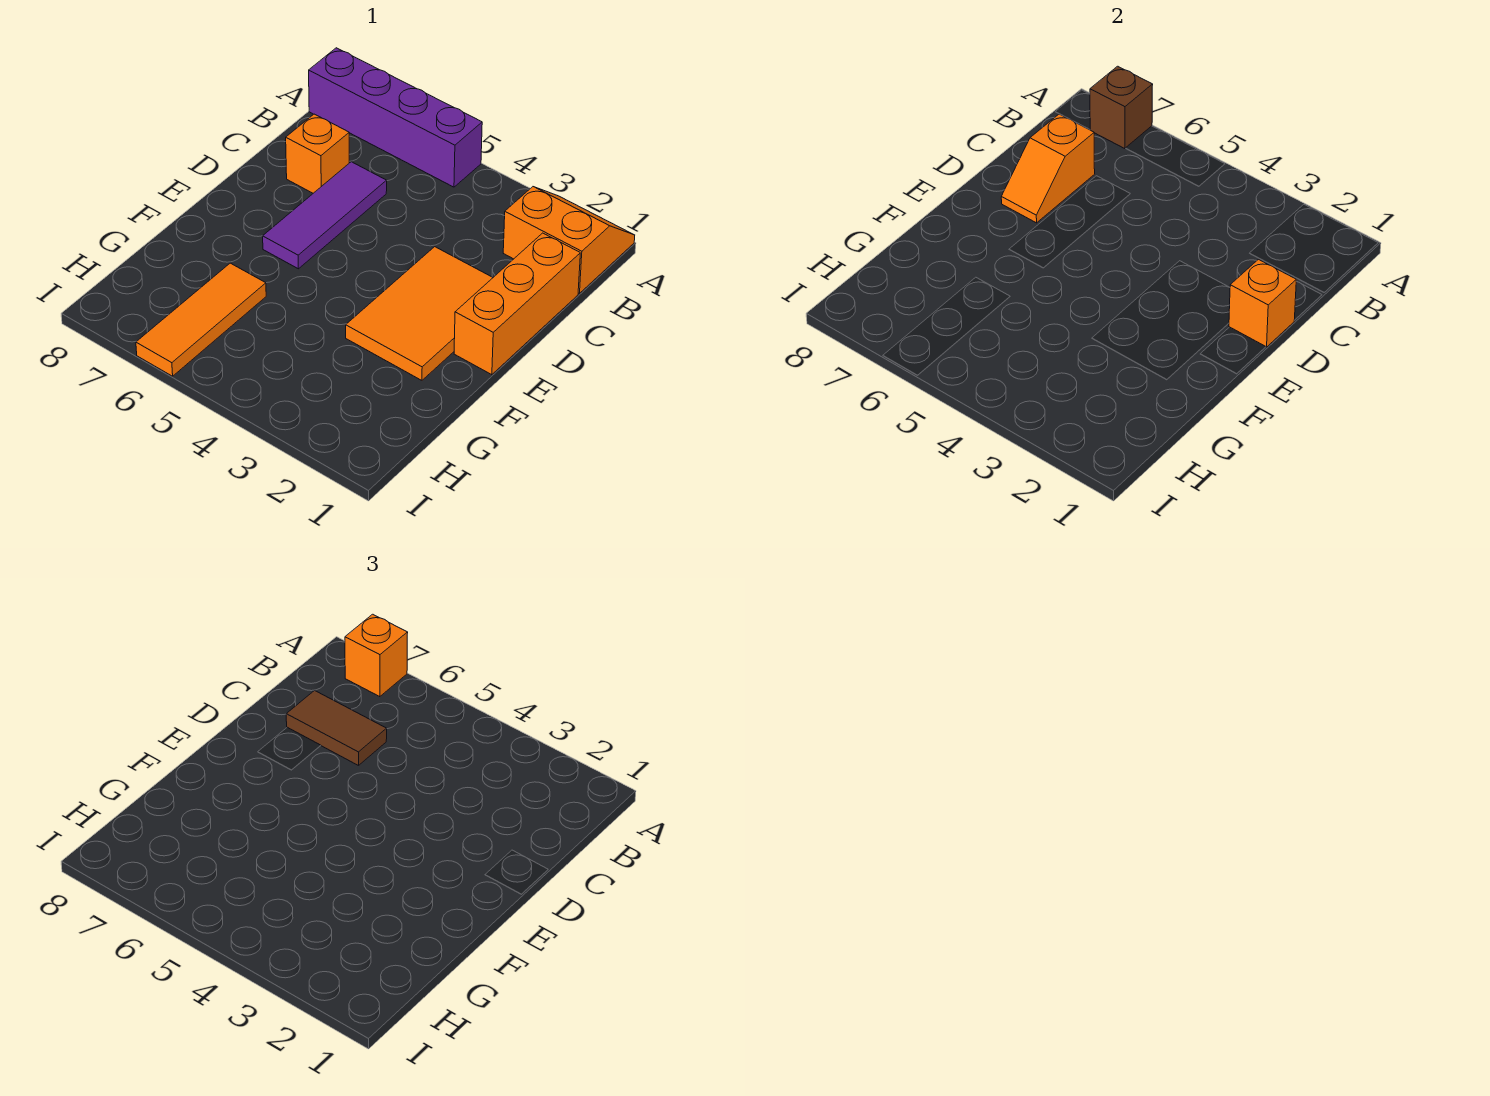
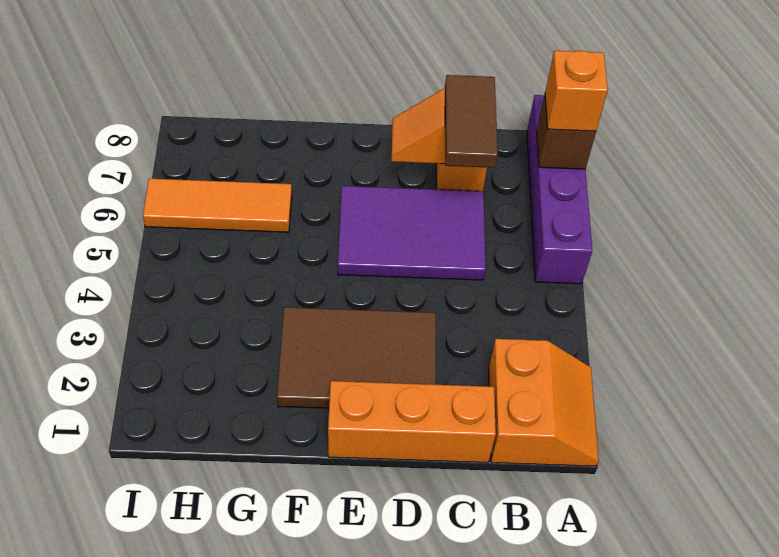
purple tile C6:E6 level 1 -> purple tile C5:E6 level 1
orange brick D1 level 2 -> none
orange tile D2:F3 level 1 -> brown tile D2:F3 level 1

